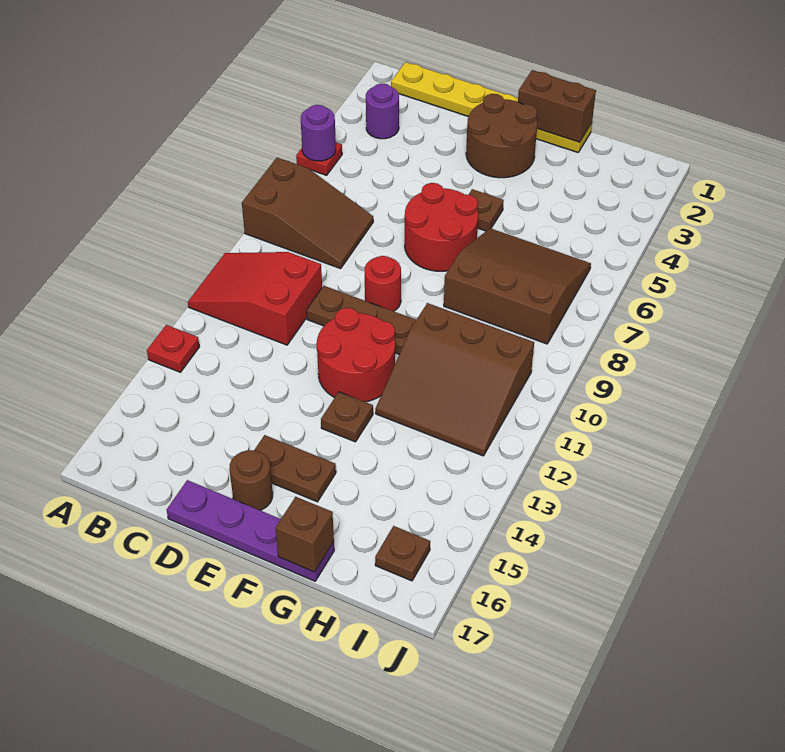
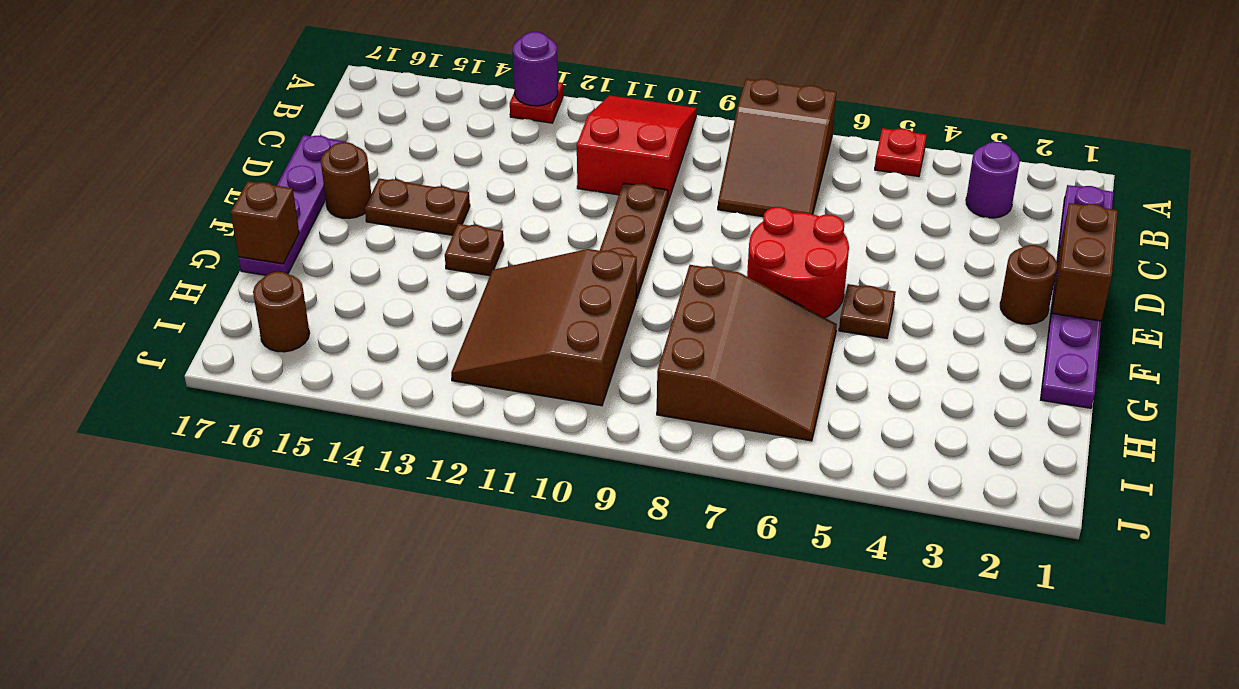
purple round brick A5 level 2 -> purple round brick A13 level 2
yellow plate B1:G1 level 1 -> purple plate B1:G1 level 1
brown round brick E2:F3 level 1 -> brown round brick E2 level 1
red round brick E9 level 1 -> none
red round brick E11:F12 level 1 -> none
brown plate E15:F15 level 1 -> brown plate E14:E15 level 1
brown brick F1:G1 level 2 -> brown brick D1:E1 level 2
brown plate I16 level 1 -> brown round brick I16 level 1

